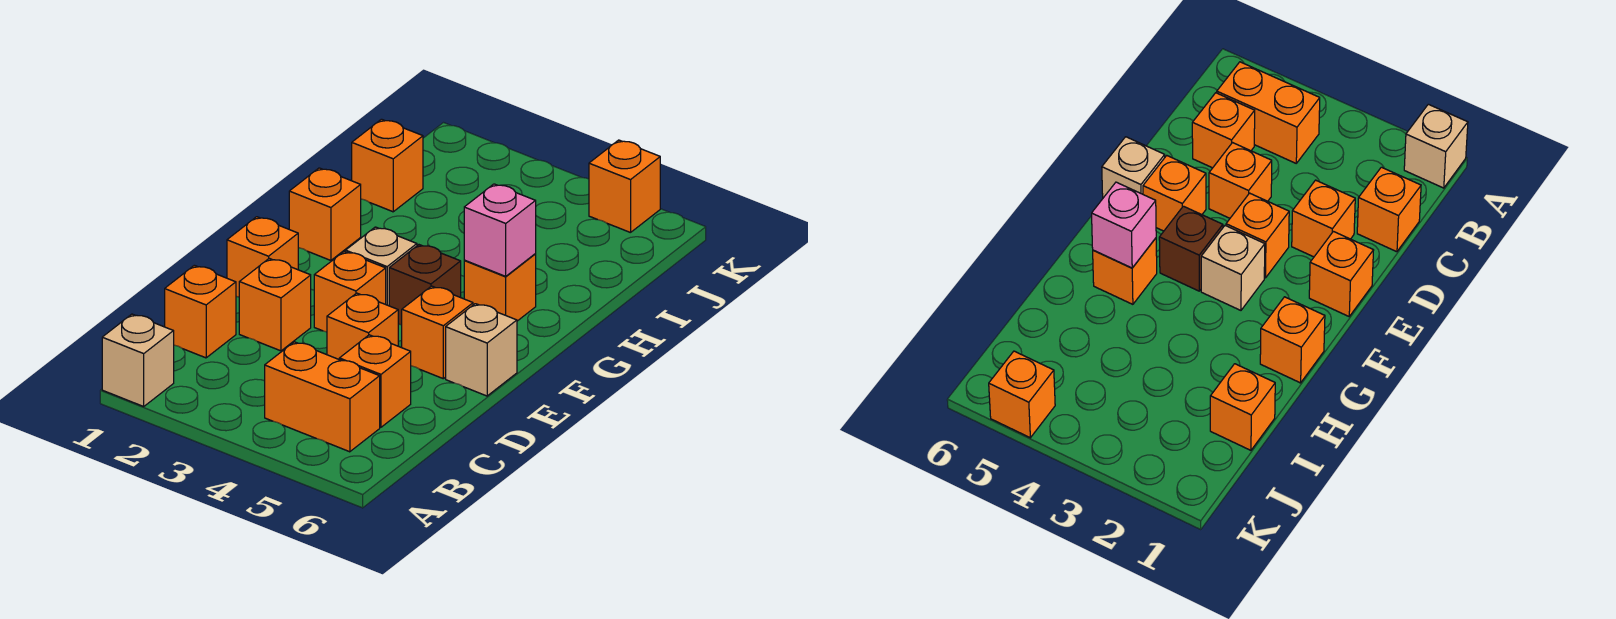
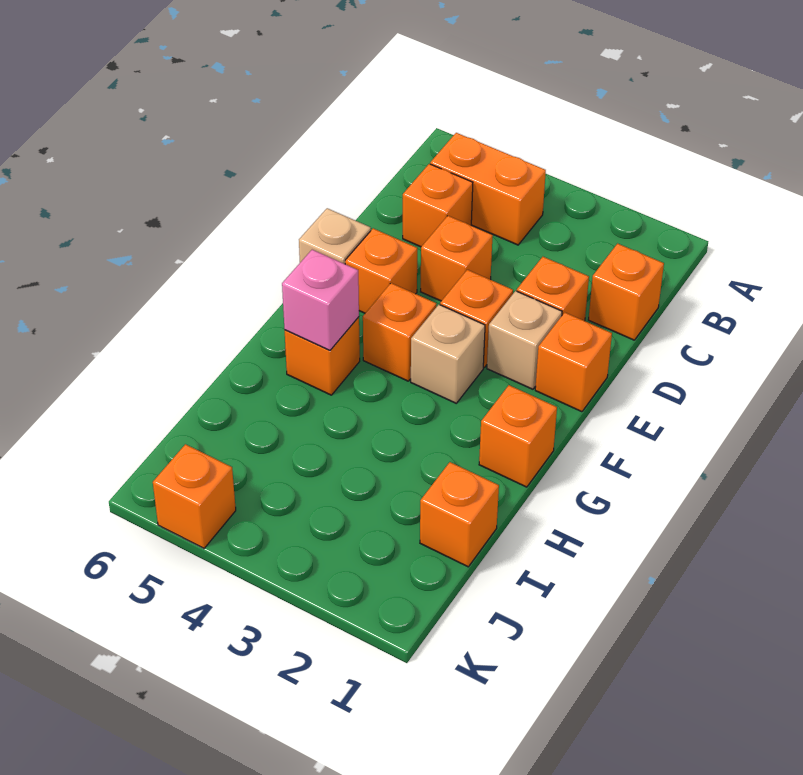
tan brick A1 level 1 -> tan brick E2 level 1
brown brick F4 level 1 -> orange brick F4 level 1

